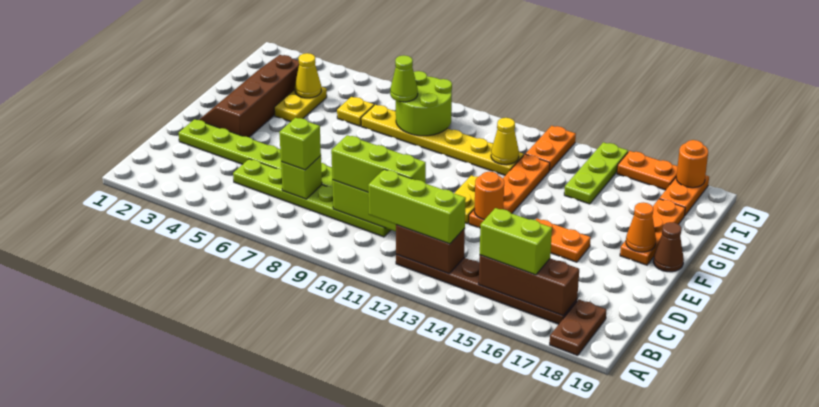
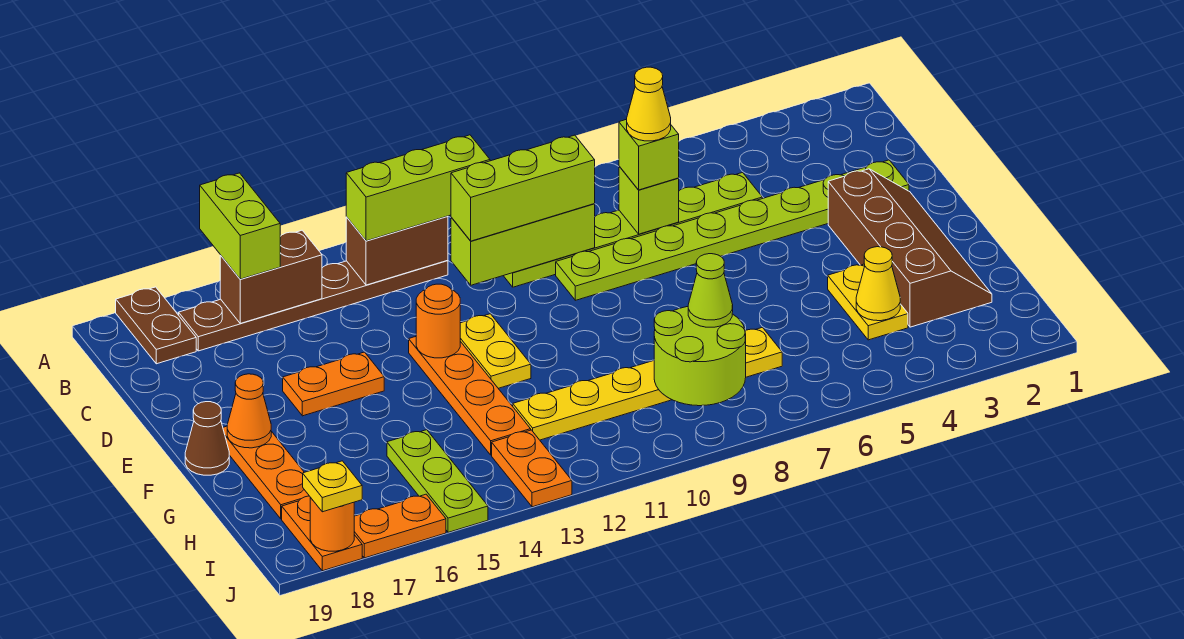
brown brick B15:B17 level 2 -> brown brick B15:B16 level 2
lime brick B15:B16 level 3 -> lime brick A16:B16 level 3
yellow plate H6 level 1 -> yellow plate J18 level 3
yellow cone H12 level 2 -> yellow cone C7 level 4

